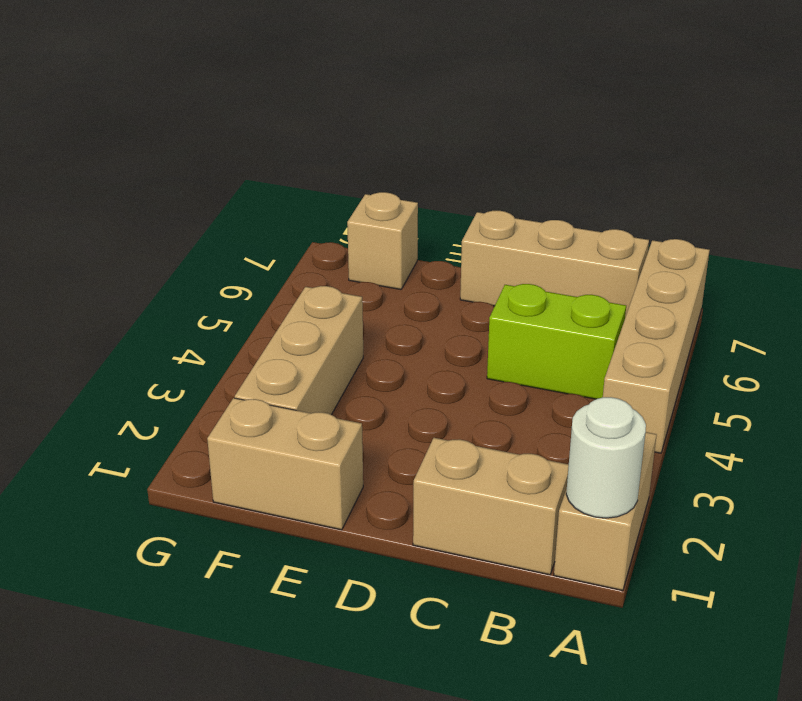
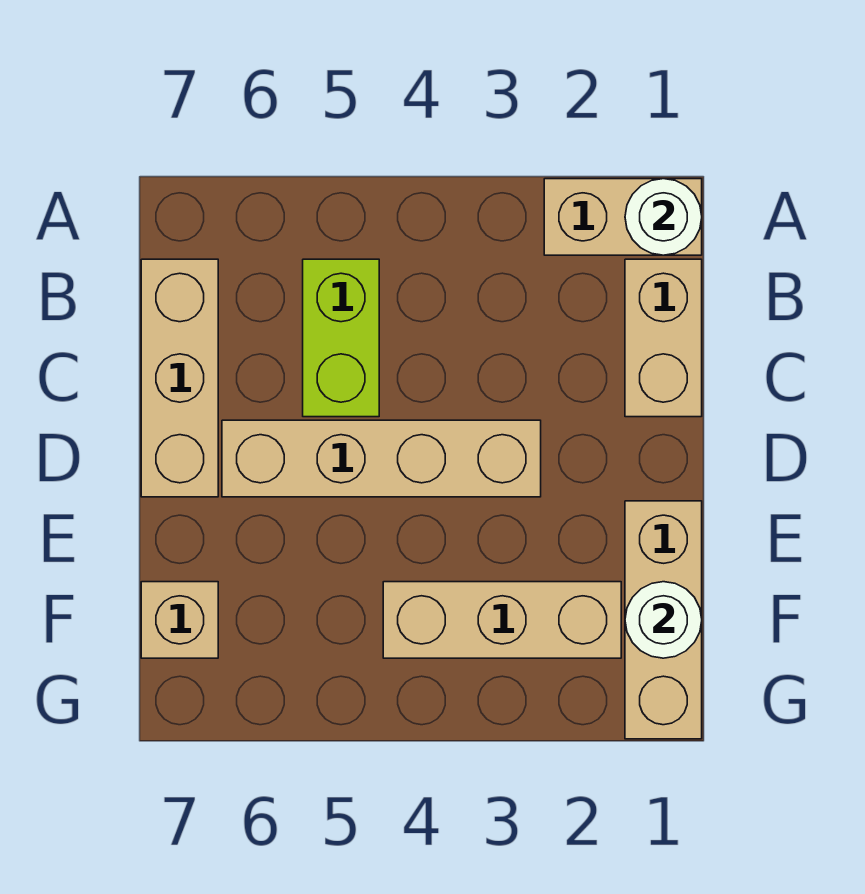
tan brick A4:A7 level 1 -> tan brick D3:D6 level 1
tan brick E1:F1 level 1 -> tan brick E1:G1 level 1
none -> white round brick F1 level 2

